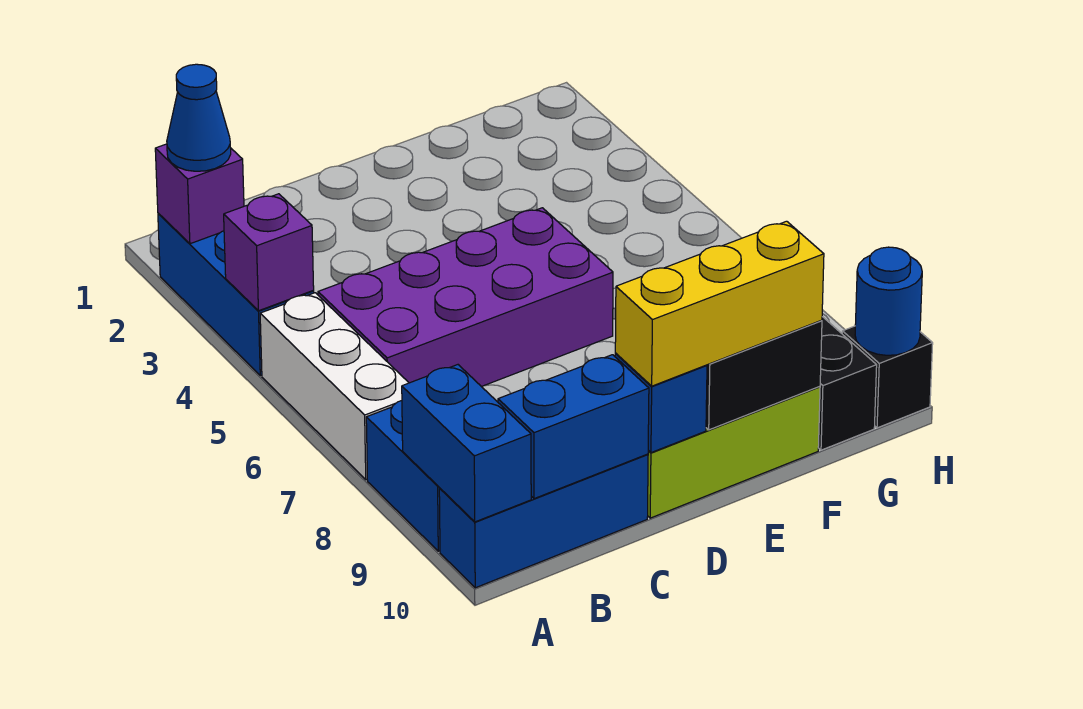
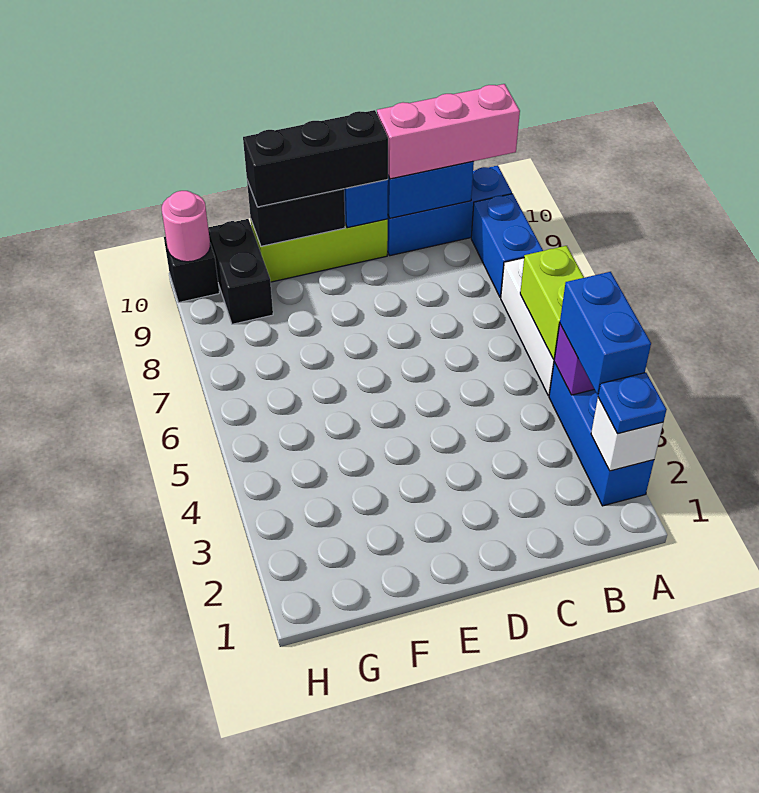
purple brick A2 level 2 -> white brick A2 level 2
blue cone A2 level 3 -> blue plate A2 level 3
none -> lime brick A5:A6 level 2
blue brick A9:A10 level 2 -> blue brick A3:A4 level 3
none -> pink brick A10:C10 level 3
purple brick B5:E6 level 1 -> none
yellow brick D10:F10 level 3 -> black brick D10:F10 level 3
blue round brick H10 level 2 -> pink round brick H10 level 2

